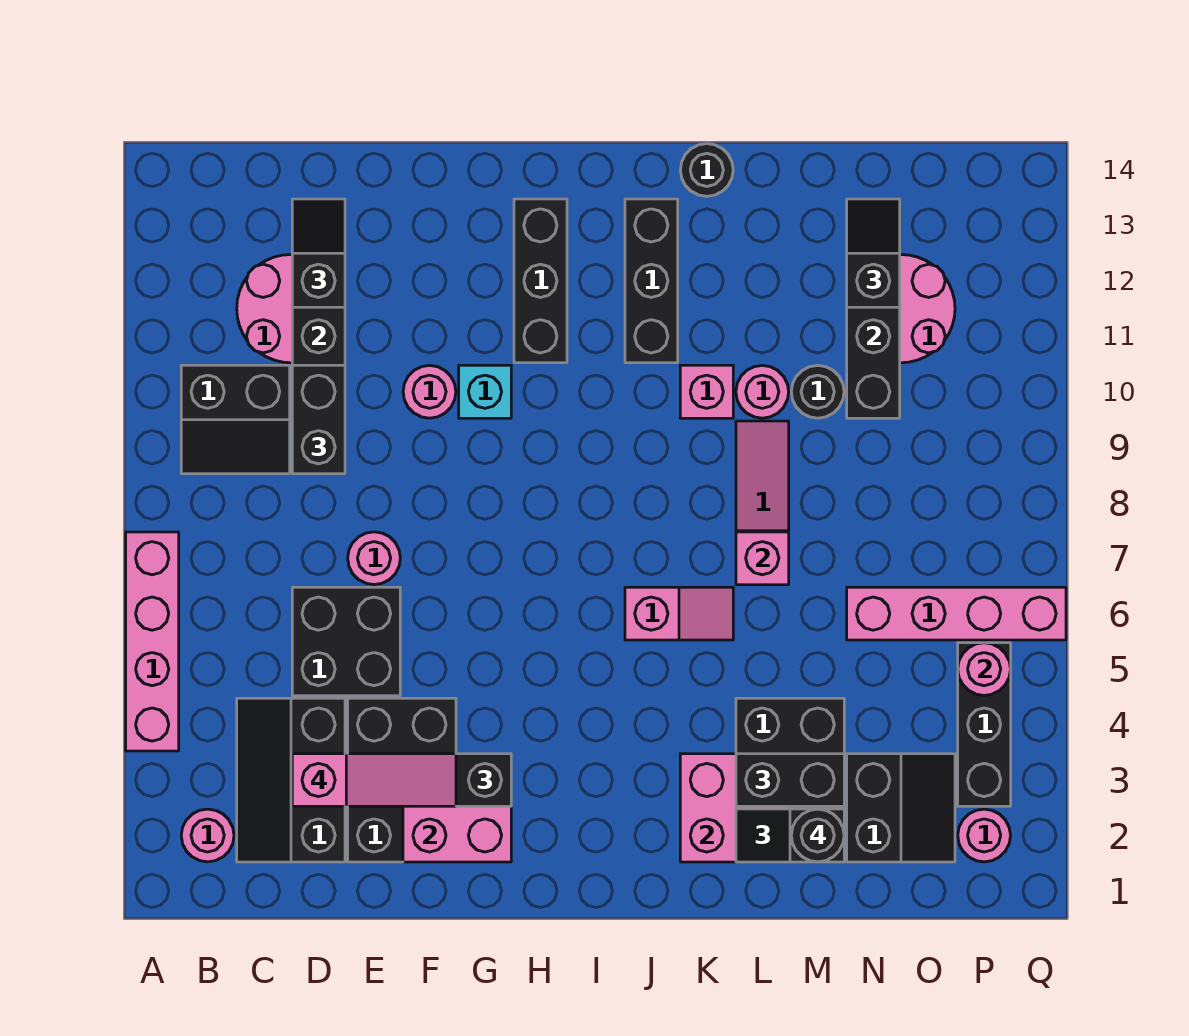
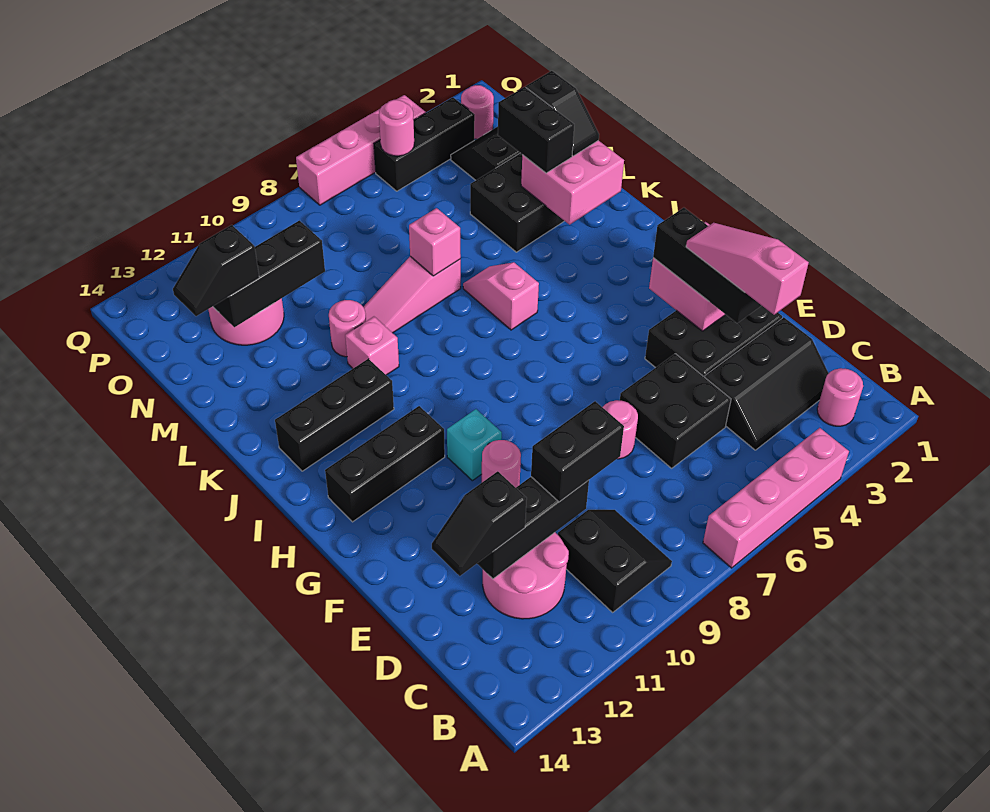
black round brick K14 level 1 -> none
black round brick M2 level 4 -> none
black round brick M10 level 1 -> none
pink brick N6:Q6 level 1 -> pink brick Q4:Q7 level 1

